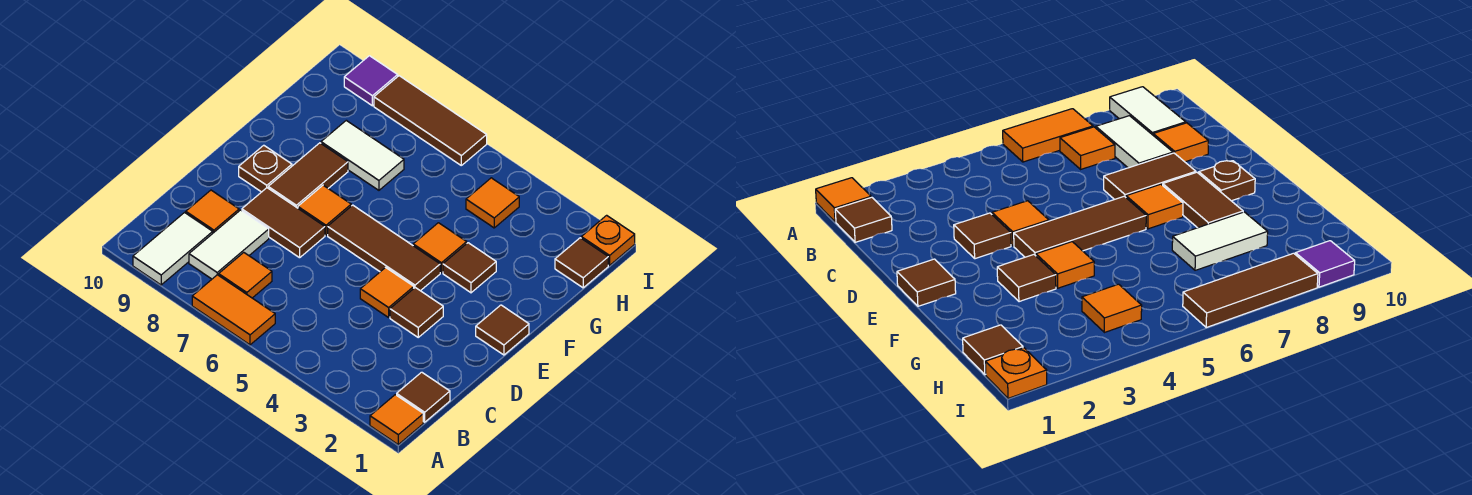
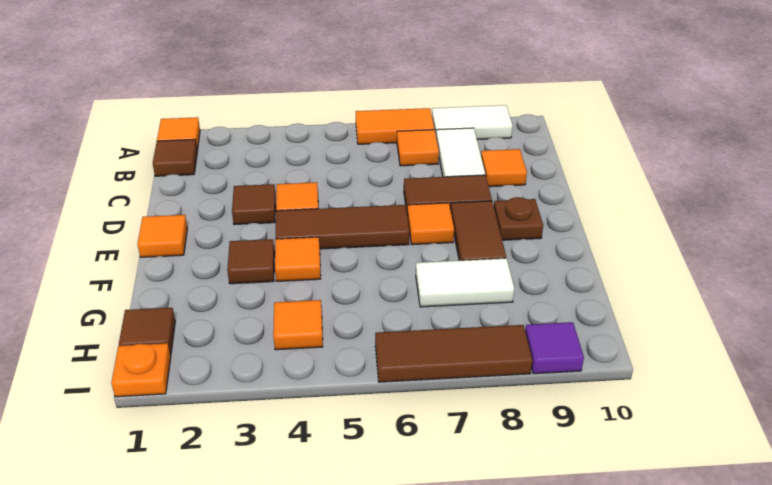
white tile A9:B9 level 1 -> white tile A8:A9 level 1
brown tile E1 level 1 -> orange tile E1 level 1

